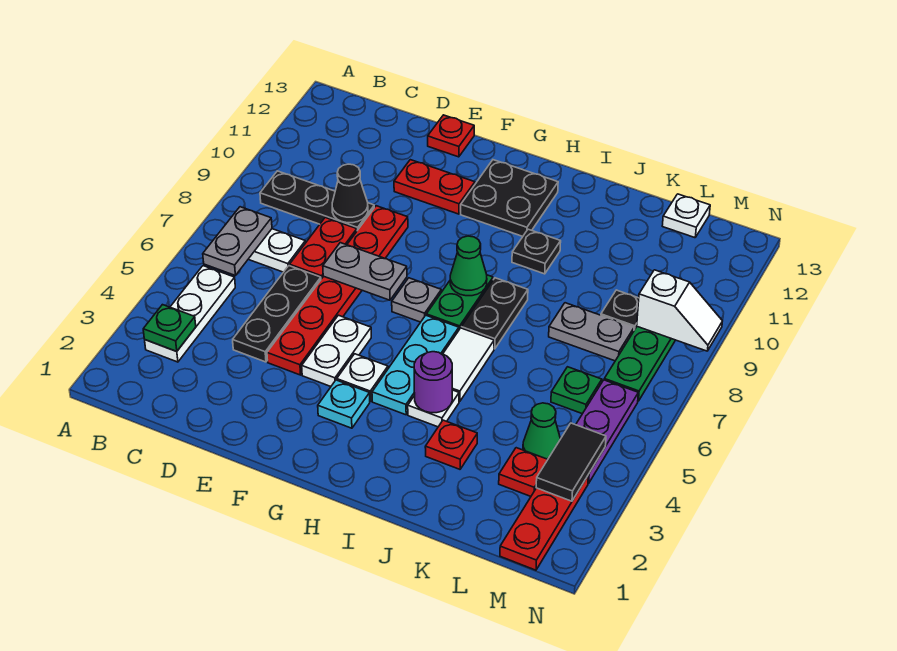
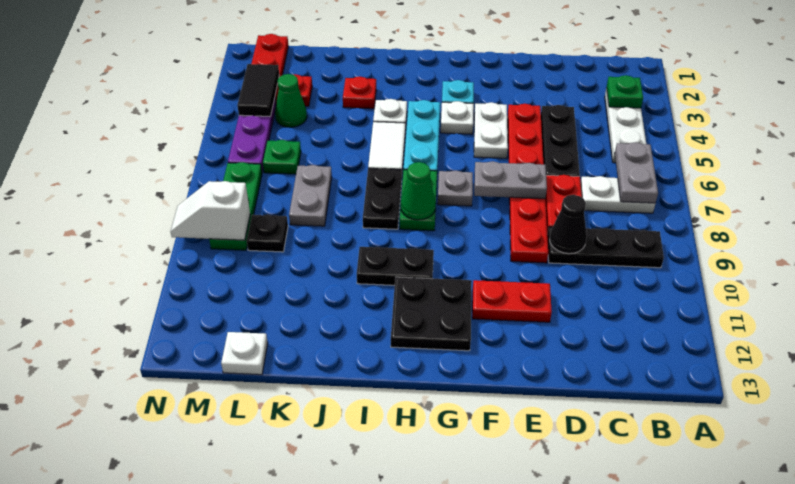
red plate E13 level 1 -> none
purple round brick I4 level 2 -> none
black plate I10 level 1 -> black plate H10:I10 level 1
grey plate K8:L8 level 1 -> grey plate K7:K8 level 1

